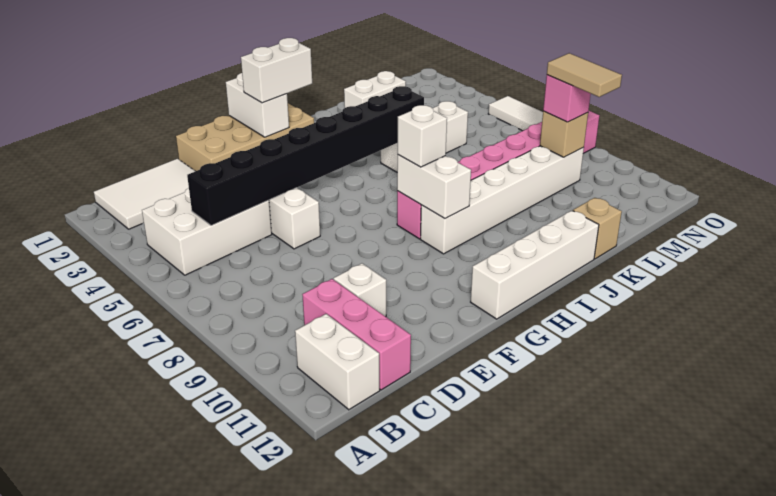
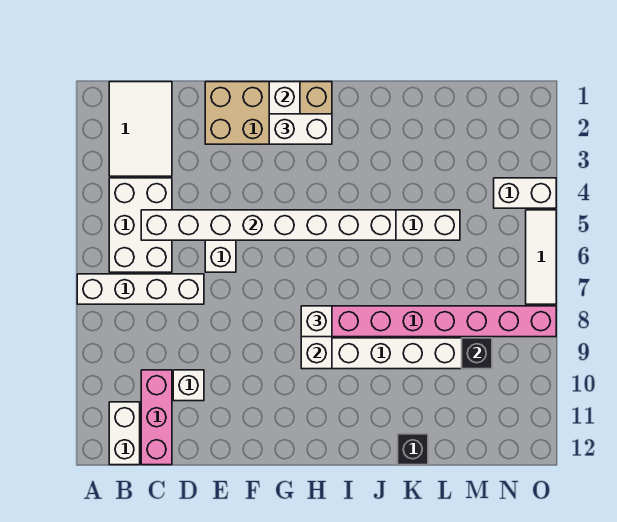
white tile B1:D2 level 1 -> white tile B1:C3 level 1
white brick B4:D5 level 1 -> white brick B4:C6 level 1
black brick C5:J5 level 2 -> white brick C5:J5 level 2
white brick G12:J12 level 1 -> white brick A7:D7 level 1
white brick K2:L2 level 1 -> white brick N4:O4 level 1
tan brick K12 level 1 -> black brick K12 level 1
tan brick M9 level 2 -> black brick M9 level 2
pink brick M9 level 3 -> none
tan tile M9:M10 level 4 -> none

